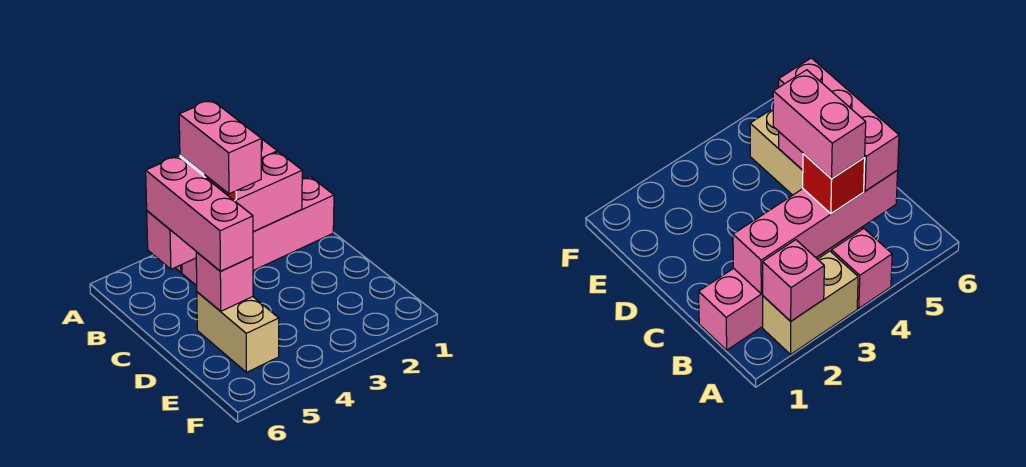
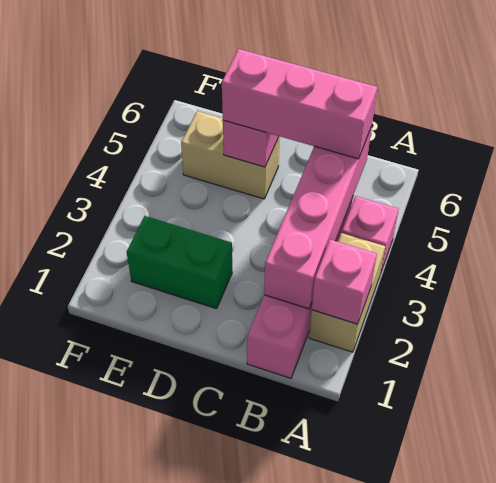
red brick B4 level 3 -> none
pink brick B4:C4 level 4 -> none
none -> green brick D2:E2 level 1

